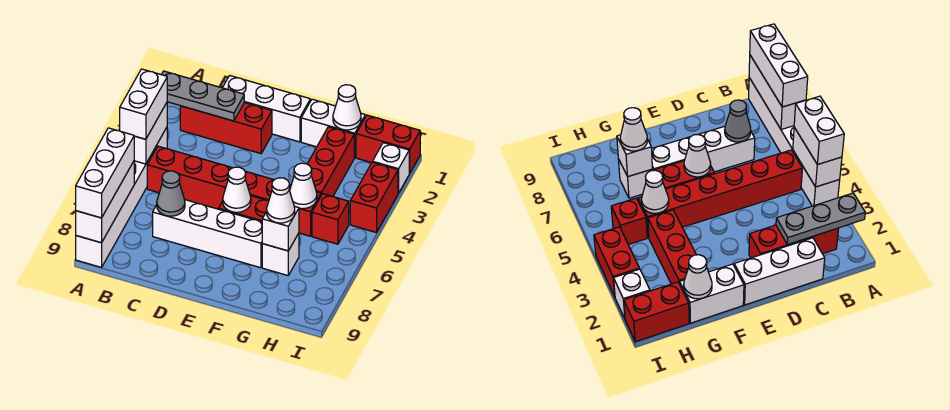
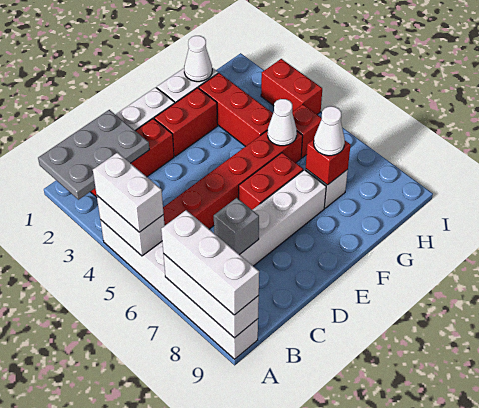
grey plate A2:C2 level 2 -> grey plate A1:C2 level 2
grey cone C7 level 2 -> grey brick C7 level 2
white cone E6 level 2 -> none
white brick G7 level 2 -> red brick G7 level 2
red brick H1:I1 level 1 -> red brick E2:F2 level 1
white brick I2 level 1 -> none

